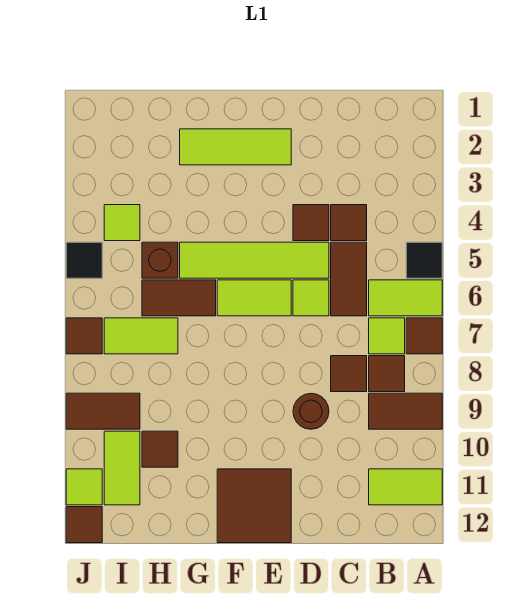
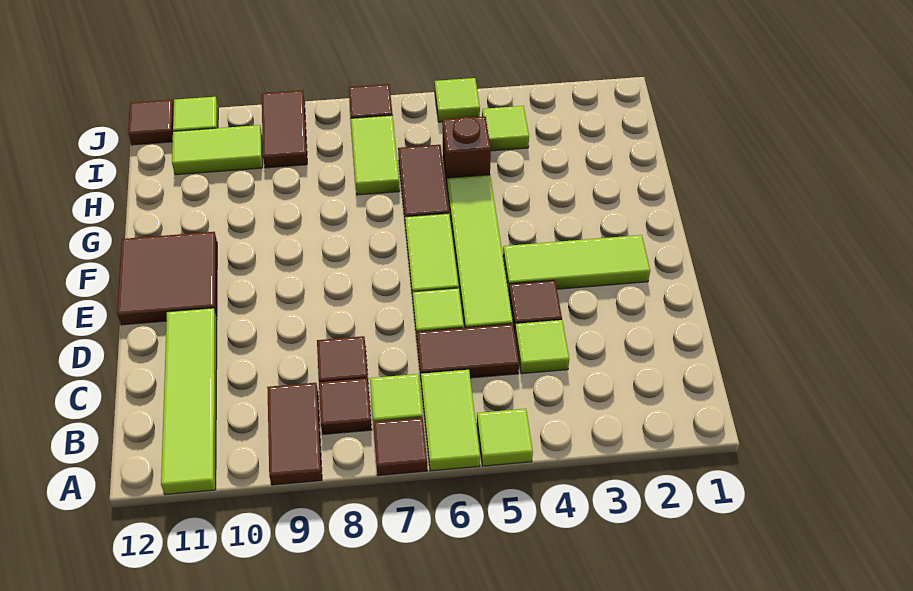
black tile A5 level 1 -> lime tile A5 level 1
lime tile A11:B11 level 1 -> lime tile A11:D11 level 1
brown tile C4 level 1 -> lime tile C4 level 1
brown round brick D9 level 1 -> none
lime tile E2:G2 level 1 -> lime tile E2:E4 level 1
brown tile H10 level 1 -> none
black tile J5 level 1 -> lime tile J5 level 1

